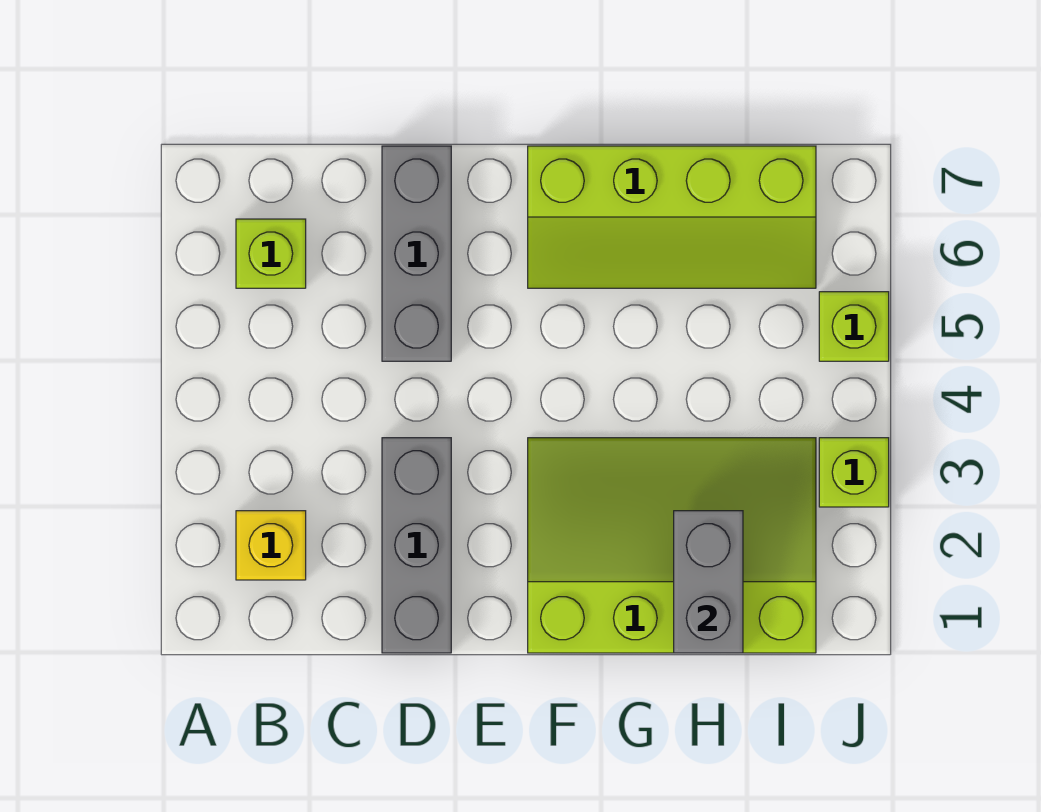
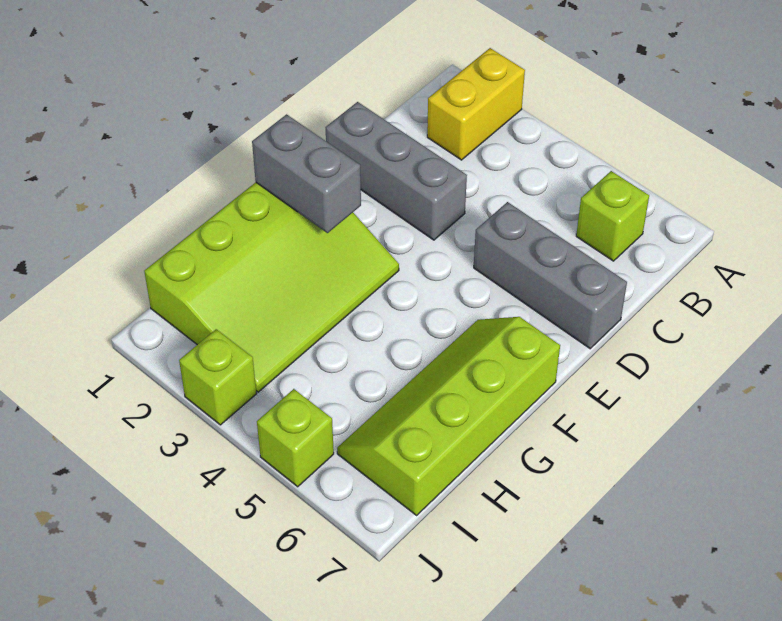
yellow brick B2 level 1 -> yellow brick A2:B2 level 1
grey brick H1:H2 level 2 -> grey brick F1:F2 level 2

